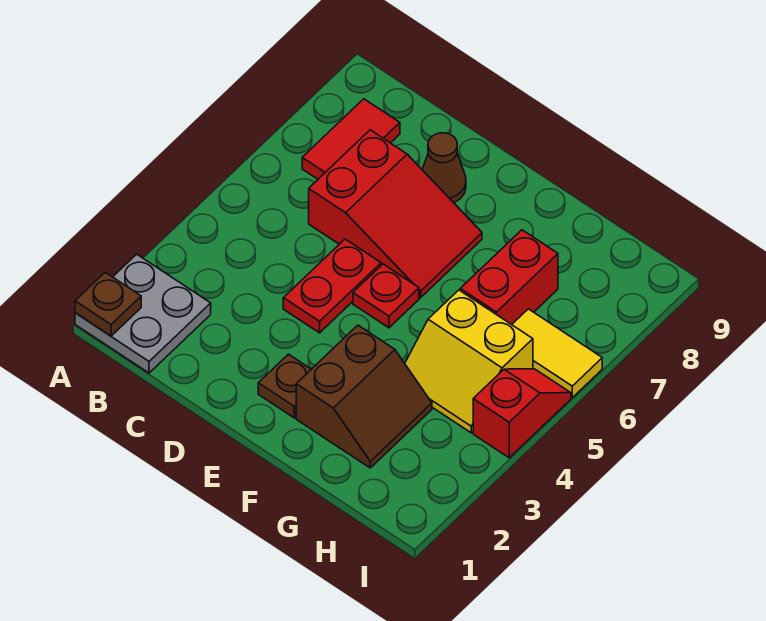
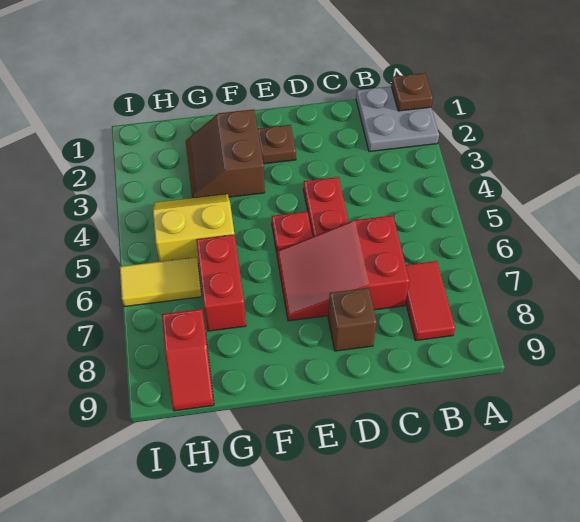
brown cone D8 level 1 -> brown brick D8 level 1
red slope I4:I5 level 1 top 4 -> red slope H8:H9 level 1 top 8

